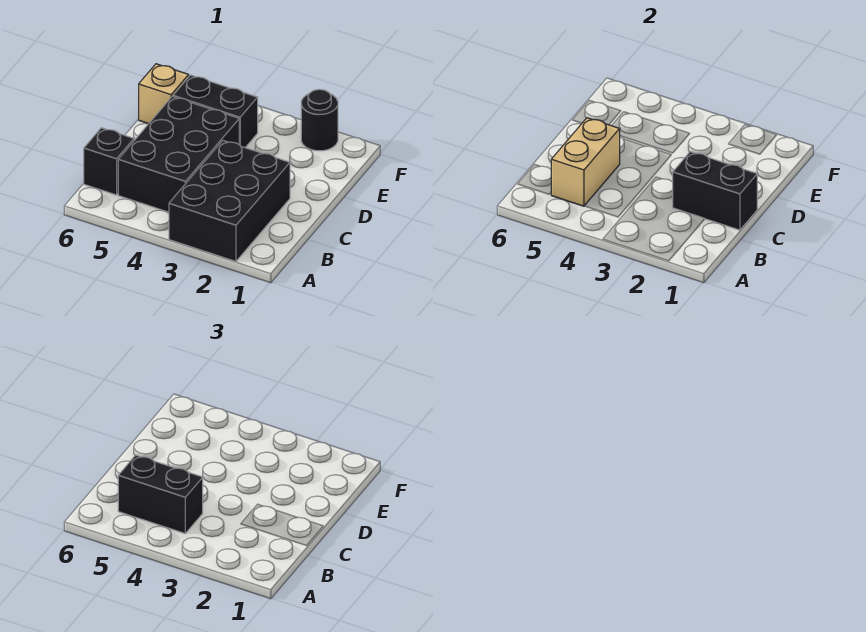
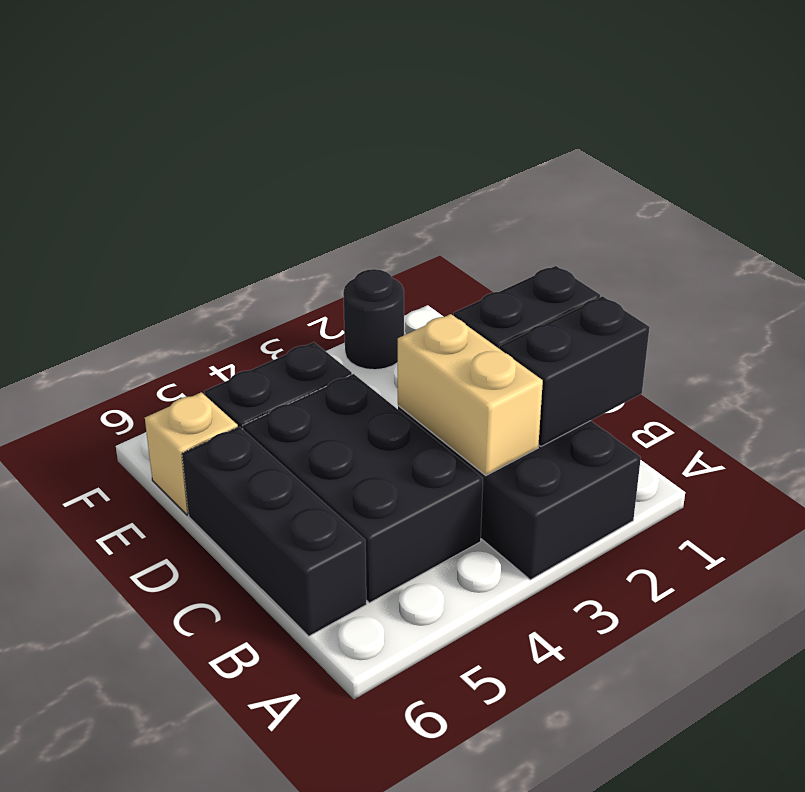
black brick B4:B5 level 3 -> black brick B1:B2 level 2
tan brick B5:C5 level 2 -> tan brick B3:C3 level 2
black brick B6 level 1 -> black brick B6:D6 level 1

